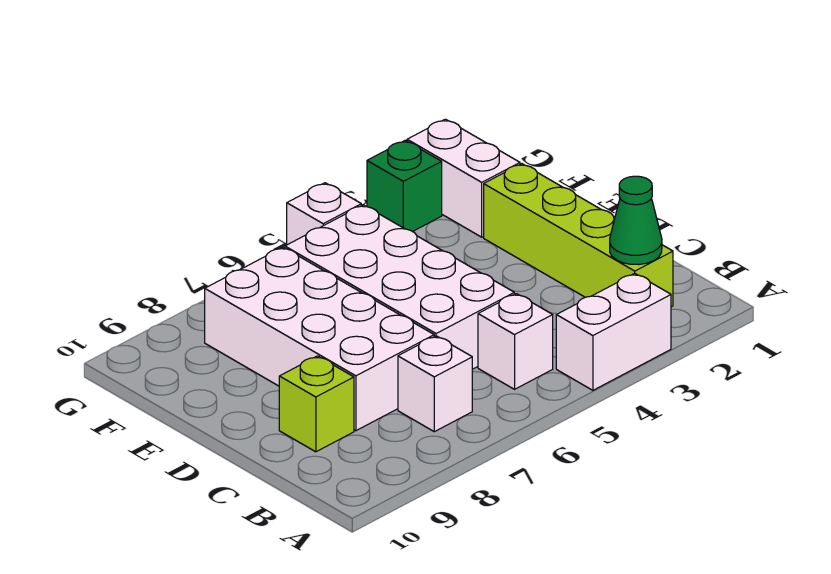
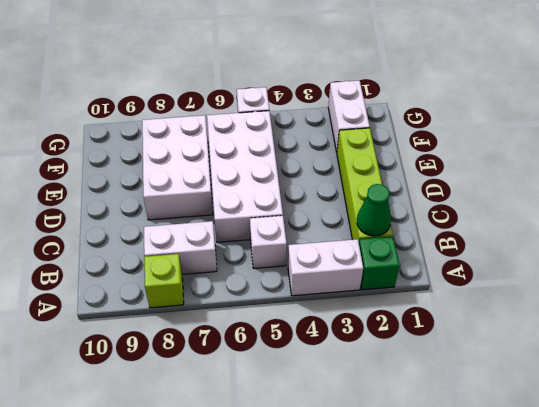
white brick B7 level 1 -> white brick B7:B8 level 1
white brick C7:F8 level 1 -> white brick D7:F8 level 1
lime brick C9 level 1 -> lime brick A8 level 1
green brick G3 level 1 -> green brick A2 level 1

